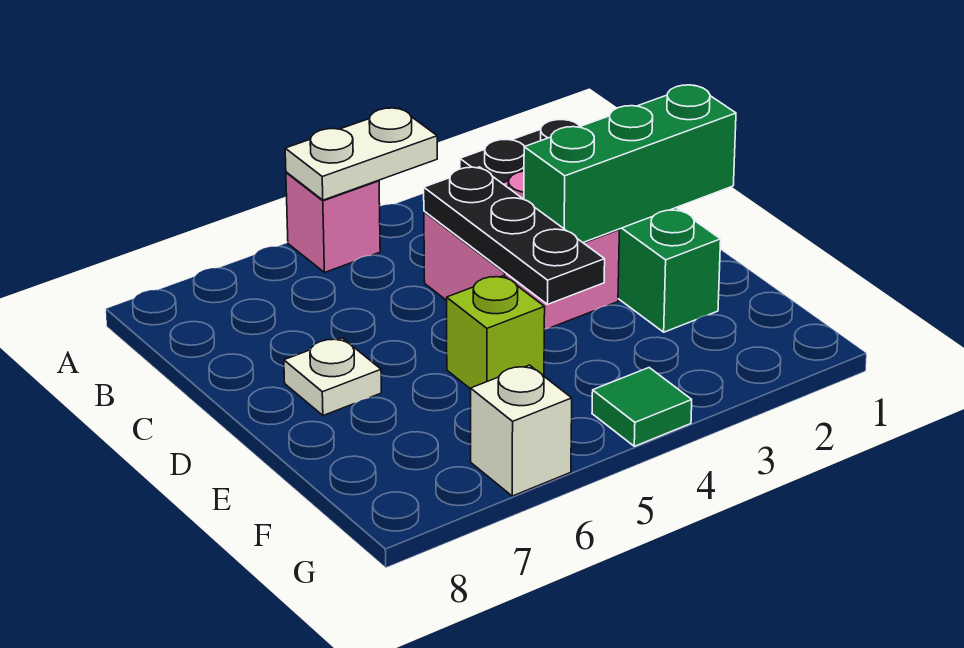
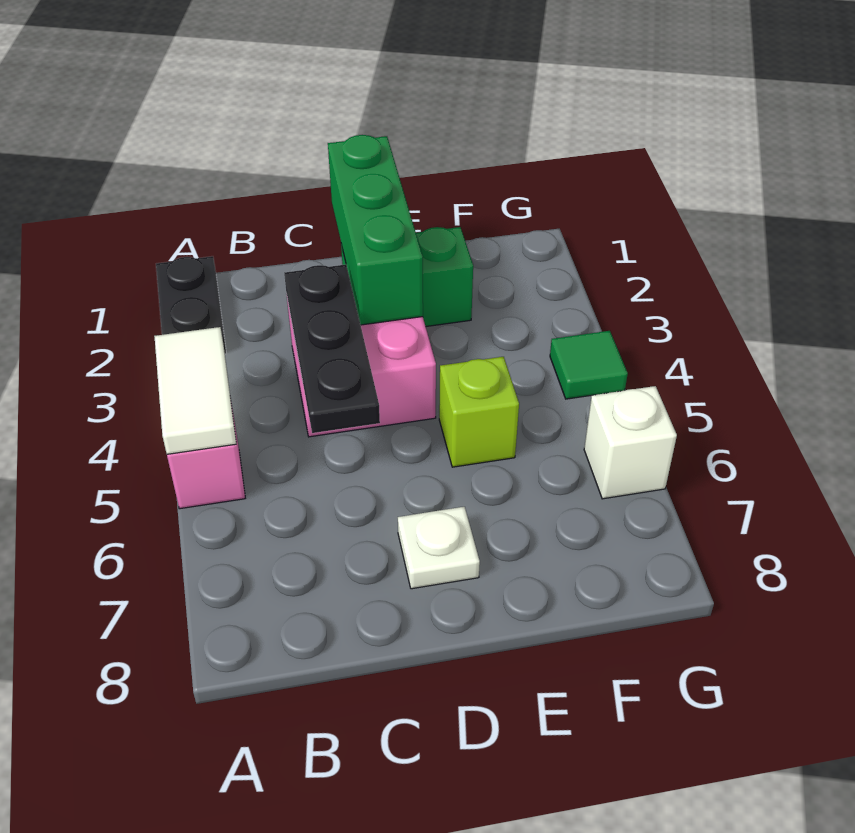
white plate A4:A5 level 2 -> white tile A4:A5 level 2
black plate C4:E4 level 2 -> black plate C3:C5 level 2

